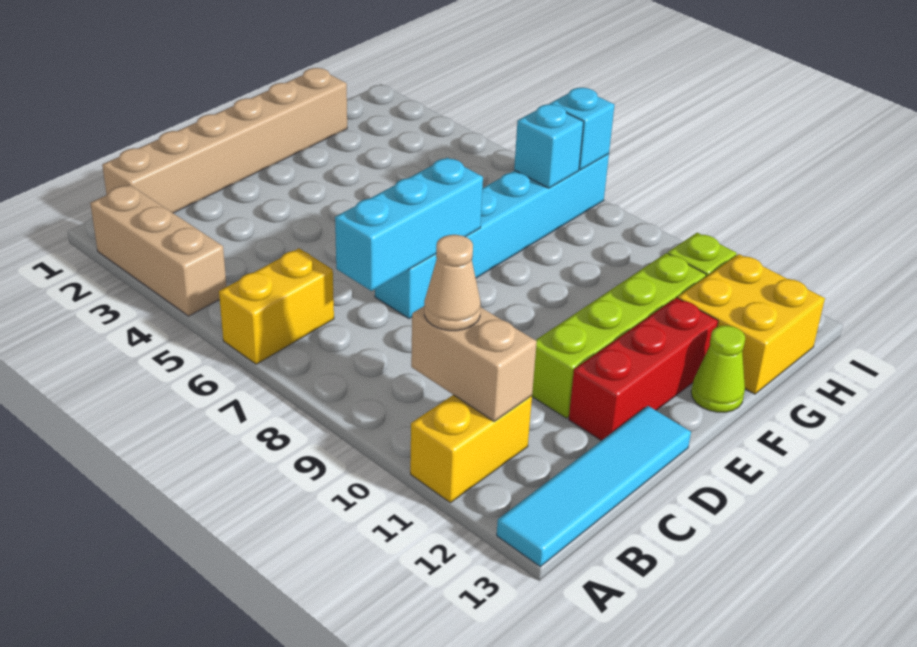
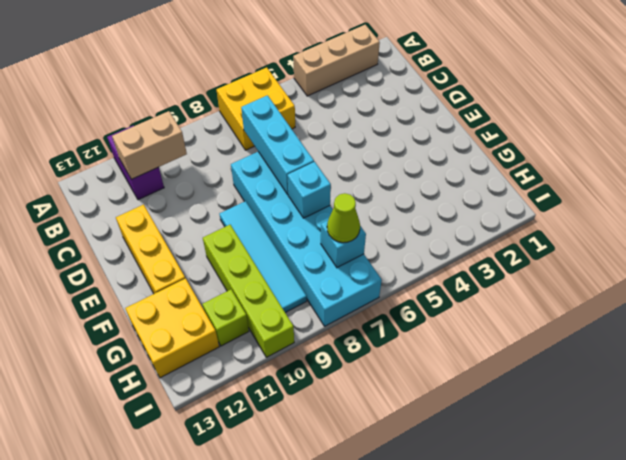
yellow brick A6:B6 level 1 -> yellow brick A6:B7 level 1
yellow brick A11:B11 level 1 -> purple brick A11:B11 level 1
cyan tile A13:D13 level 1 -> cyan tile E9:H9 level 1
tan brick B1:G1 level 1 -> none
tan cone B10 level 3 -> none
cyan brick D7:I7 level 1 -> cyan brick D7:I8 level 1
lime brick D11:G11 level 1 -> lime brick F10:I10 level 1
red brick D12:F12 level 1 -> yellow brick D12:F12 level 1
lime cone F13 level 1 -> lime cone H7 level 3
cyan brick I7 level 2 -> cyan brick F7 level 2

